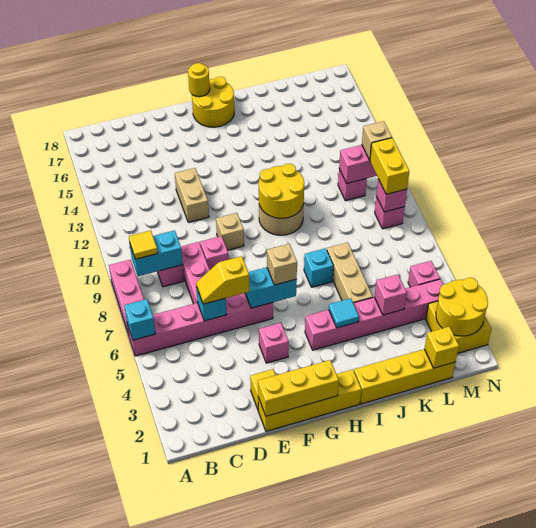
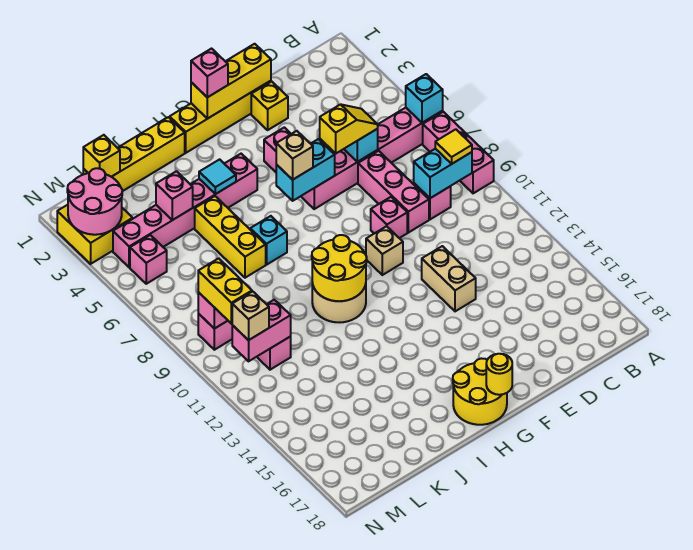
none -> pink brick G1 level 3
tan brick J5:J7 level 1 -> yellow brick J5:J7 level 1
yellow round brick M2:N3 level 2 -> pink round brick M2:N3 level 2

